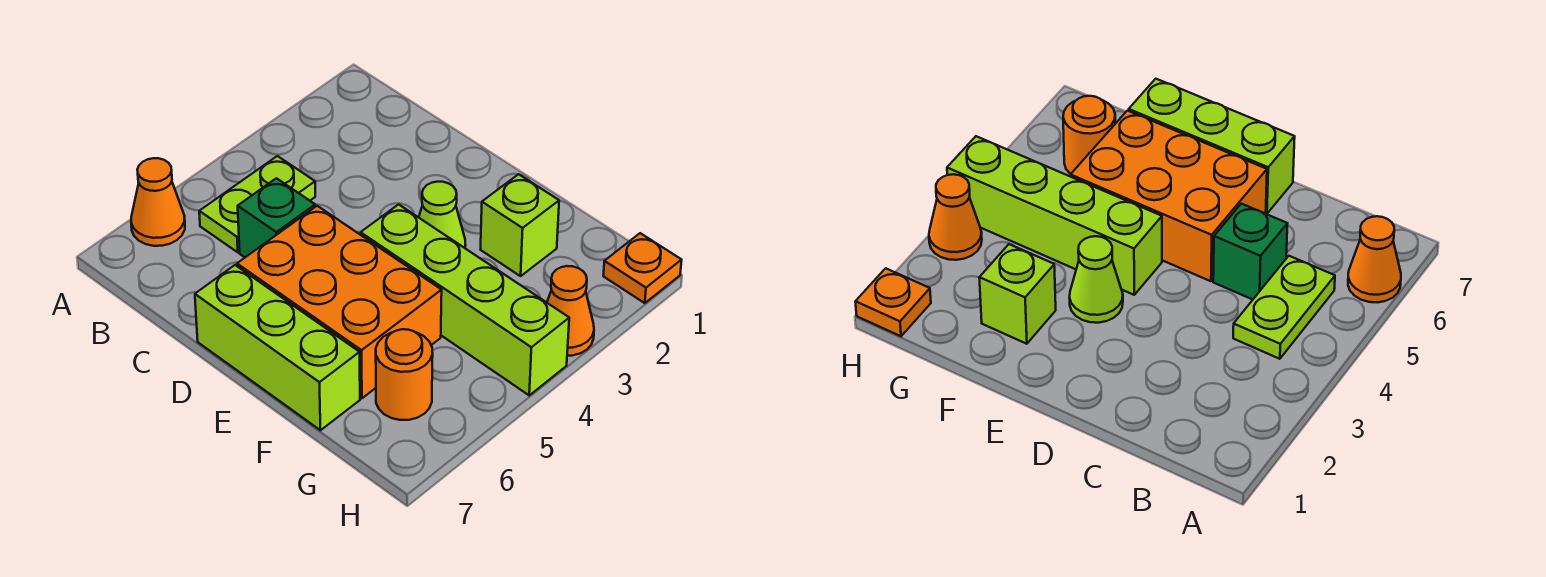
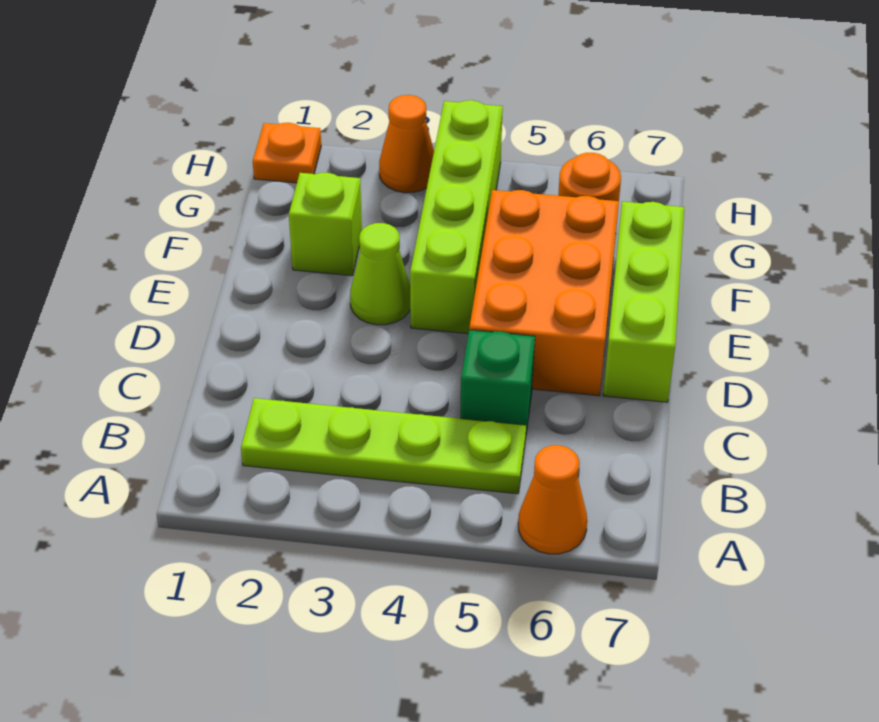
lime plate B4:B5 level 1 -> lime plate B2:B5 level 1

